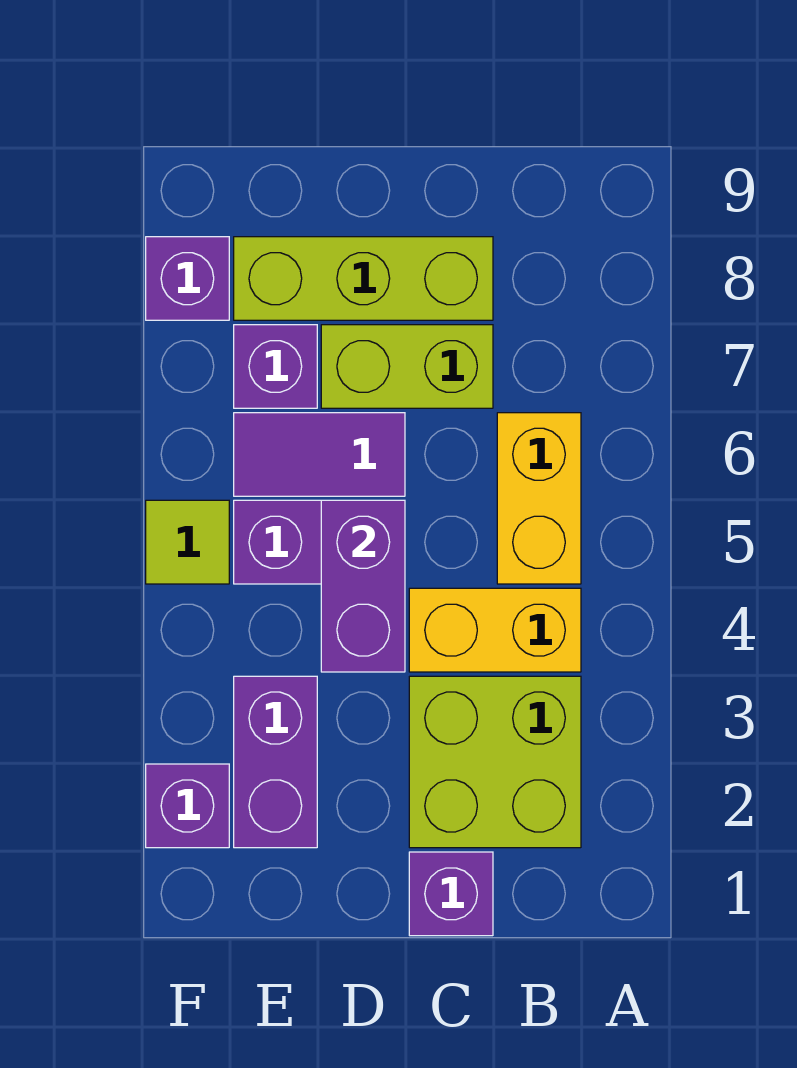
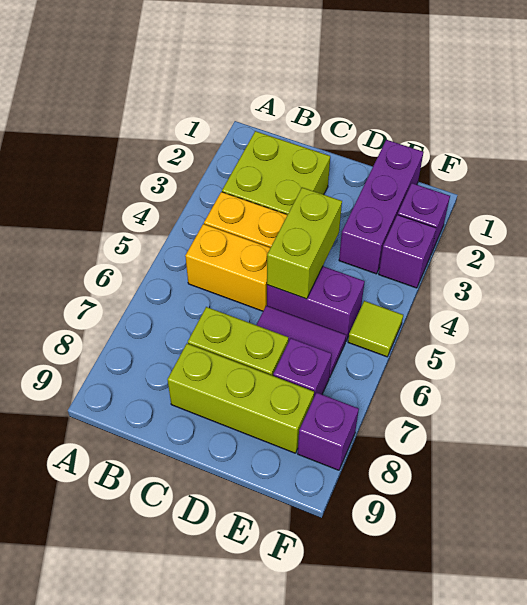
yellow brick B5:B6 level 1 -> yellow brick B5:C5 level 1
purple brick C1 level 1 -> purple brick F3 level 1
purple brick D4:D5 level 2 -> lime brick D4:D5 level 2
purple brick E2:E3 level 1 -> purple brick E1:E3 level 1

